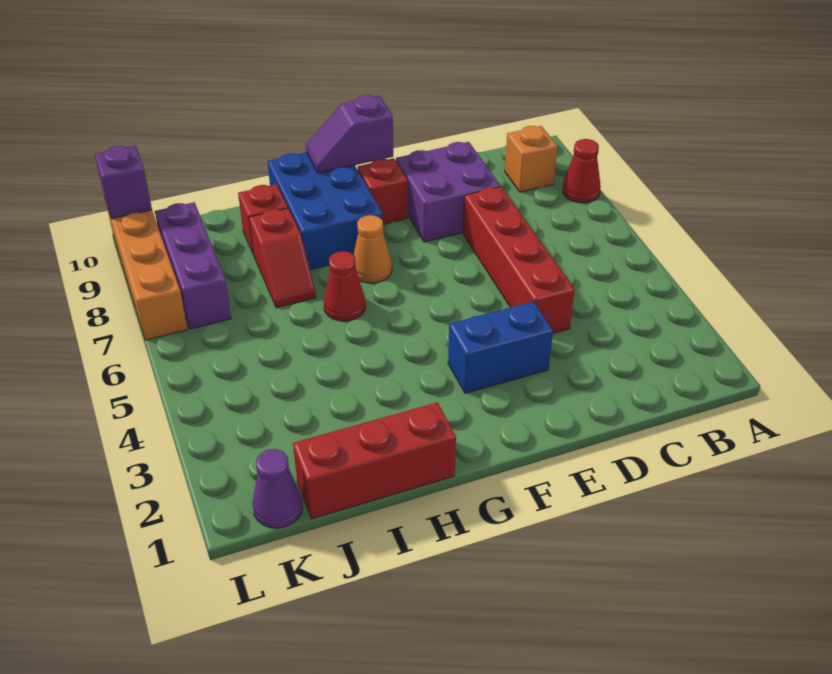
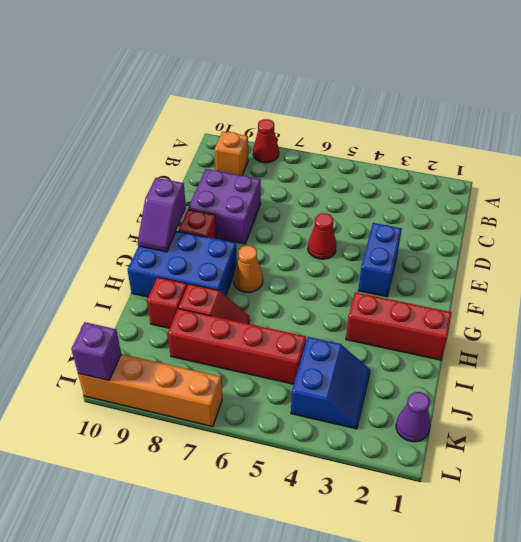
red brick D4:D7 level 1 -> red brick J5:J8 level 1
red brick H1:J1 level 1 -> red brick H1:H3 level 1
red cone H6 level 1 -> red cone E5 level 1
none -> blue slope J3:K4 level 1 top 4
purple brick K7:K9 level 1 -> none

